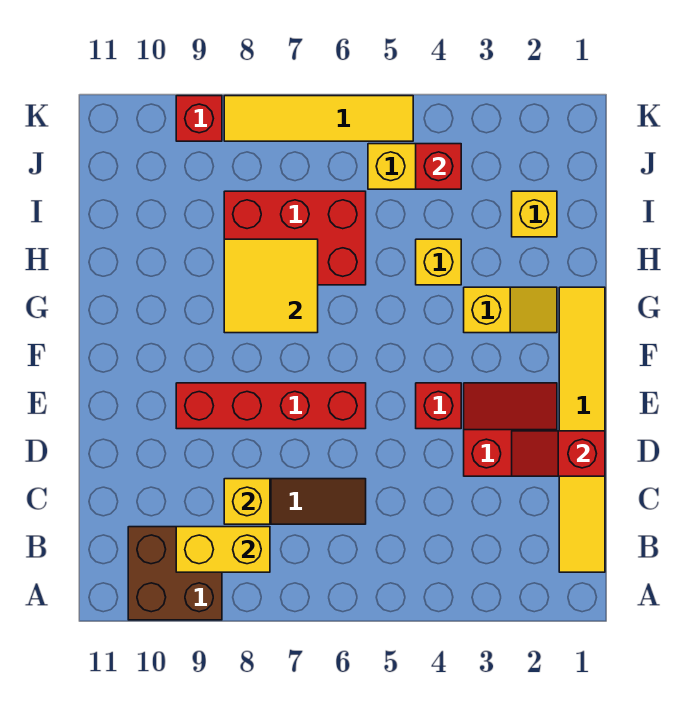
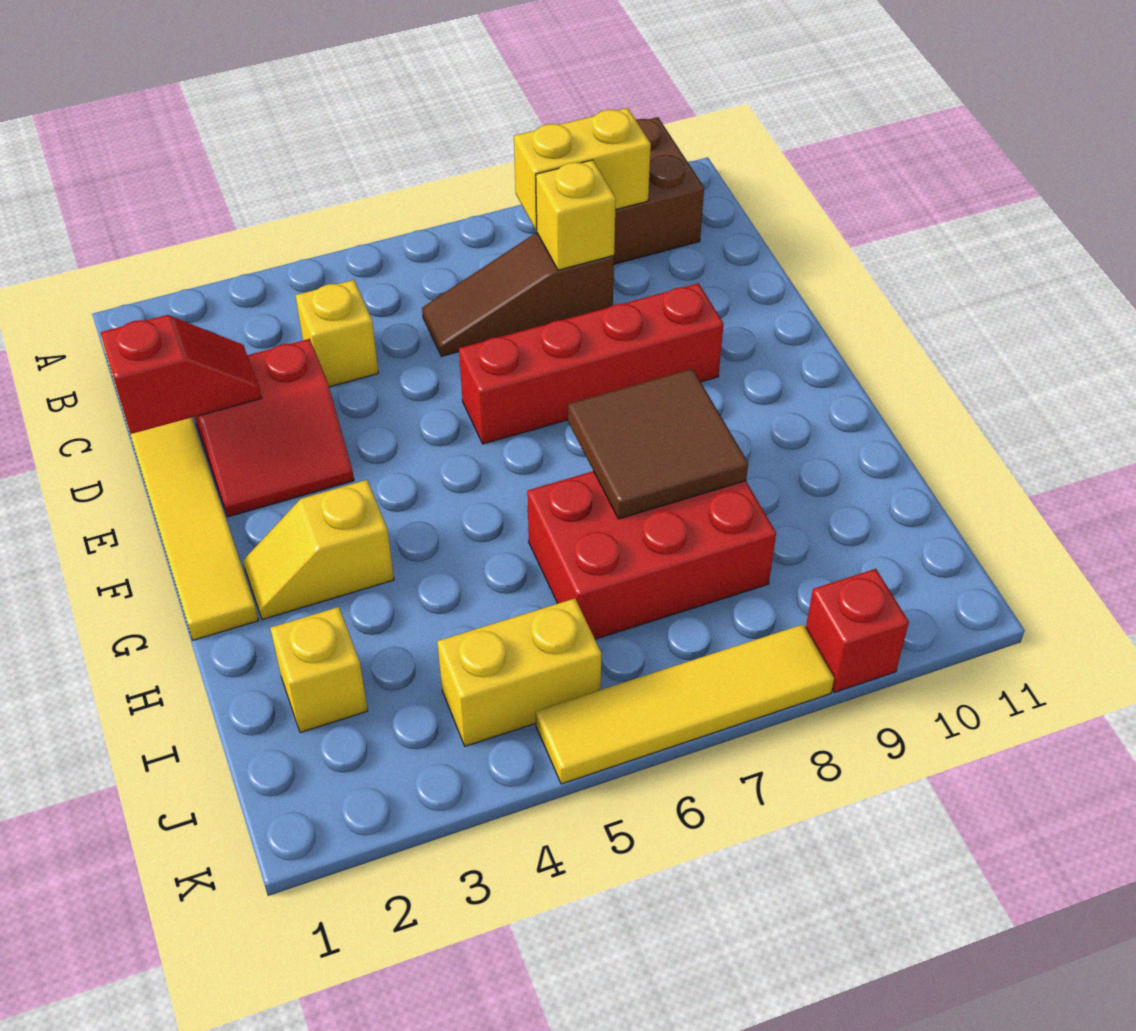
red brick E4 level 1 -> none
yellow tile G7:H8 level 2 -> brown tile G7:H8 level 2
yellow brick H4 level 1 -> yellow brick C4 level 1
red brick J4 level 2 -> none

